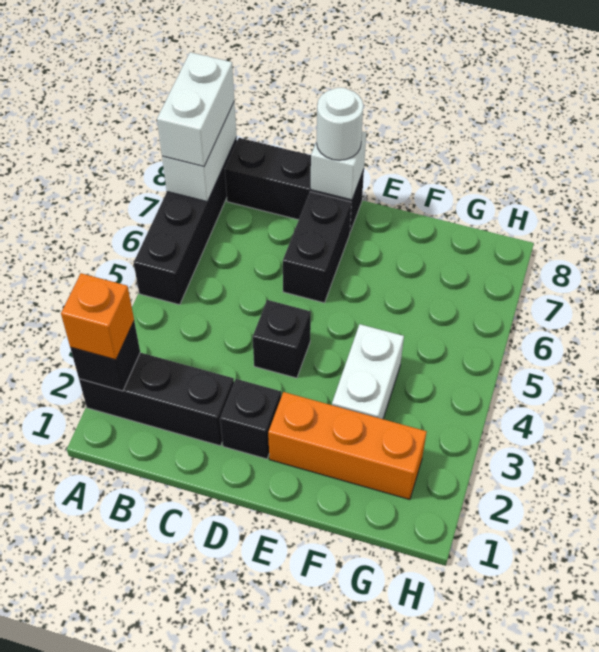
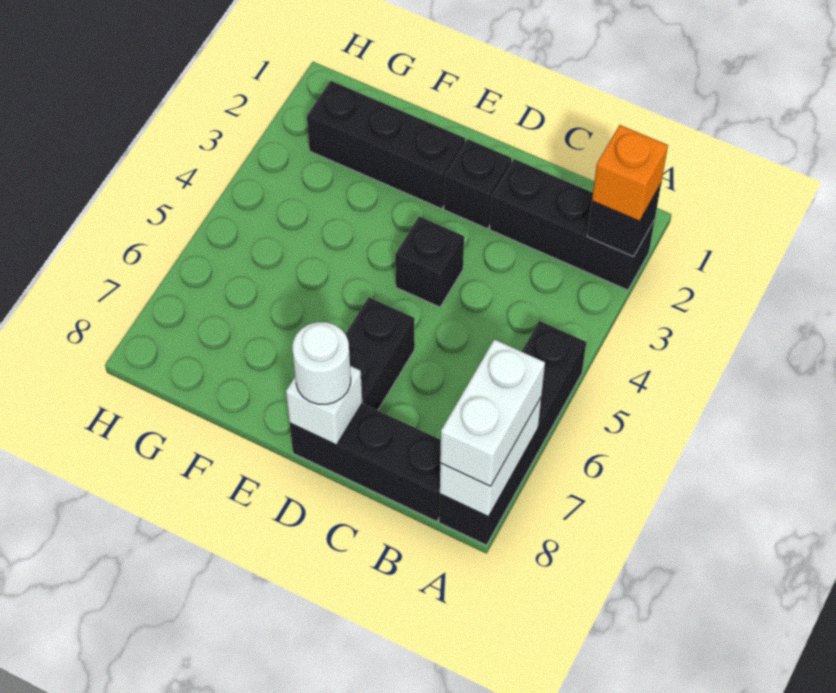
orange brick E2:G2 level 1 -> black brick E2:G2 level 1
white brick F3:F4 level 1 -> none

